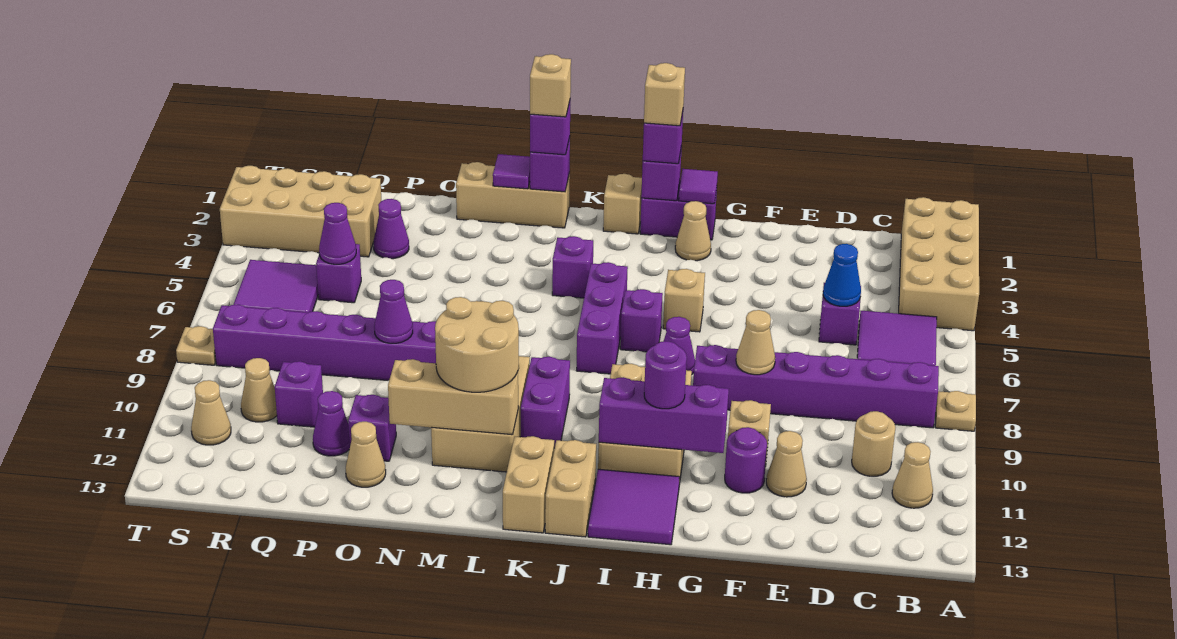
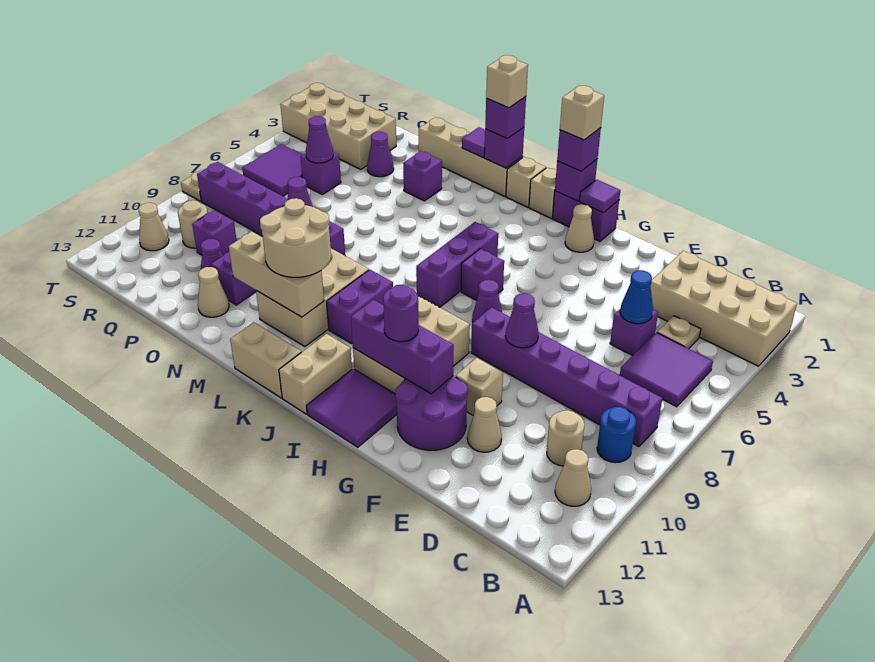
tan brick A1:B4 level 1 -> tan brick A2:D3 level 1
tan plate A8 level 1 -> tan plate C4 level 1
none -> blue round brick B9 level 1
tan cone F8 level 2 -> purple cone F8 level 2
purple round brick F11 level 1 -> purple round brick F11:G12 level 1
tan brick H5 level 1 -> tan brick K1 level 1
purple brick K4 level 1 -> purple brick N3 level 1
tan brick K12:K13 level 1 -> tan brick K13:L13 level 1
tan brick L1:N1 level 1 -> tan brick L1:O1 level 1
tan cone R10 level 1 -> tan round brick R10 level 1

